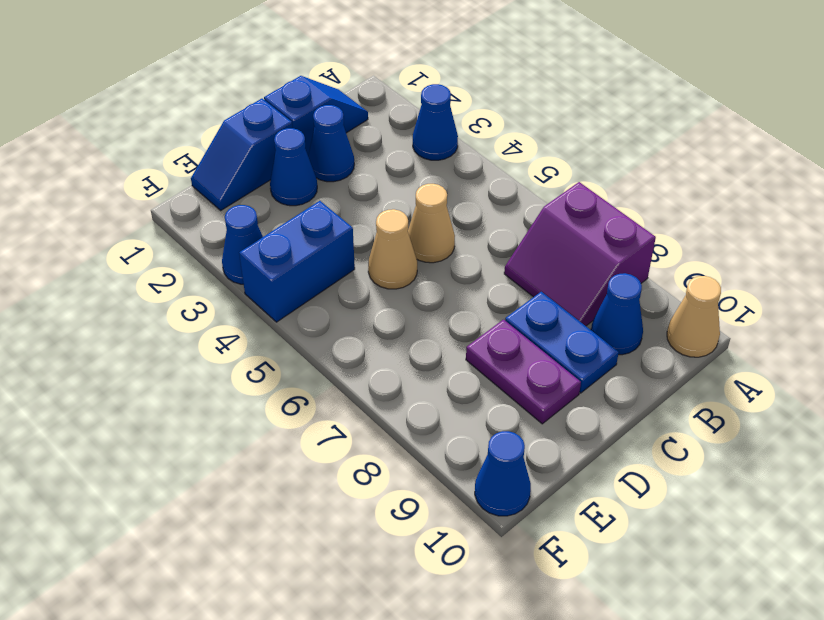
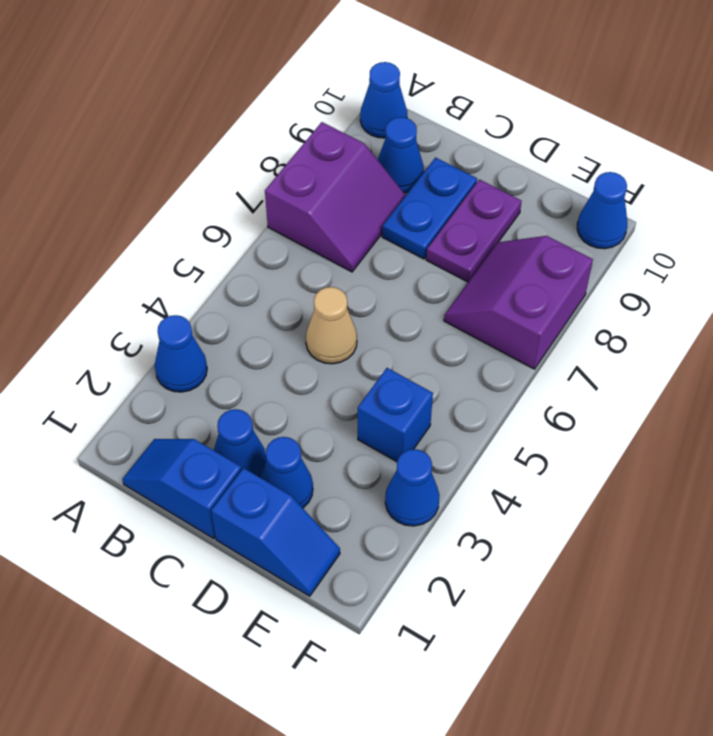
tan cone A10 level 1 -> blue cone A10 level 1
tan cone D5 level 1 -> none
blue brick E4:F4 level 1 -> blue brick E4 level 1
none -> purple slope E7:F8 level 1 top F

